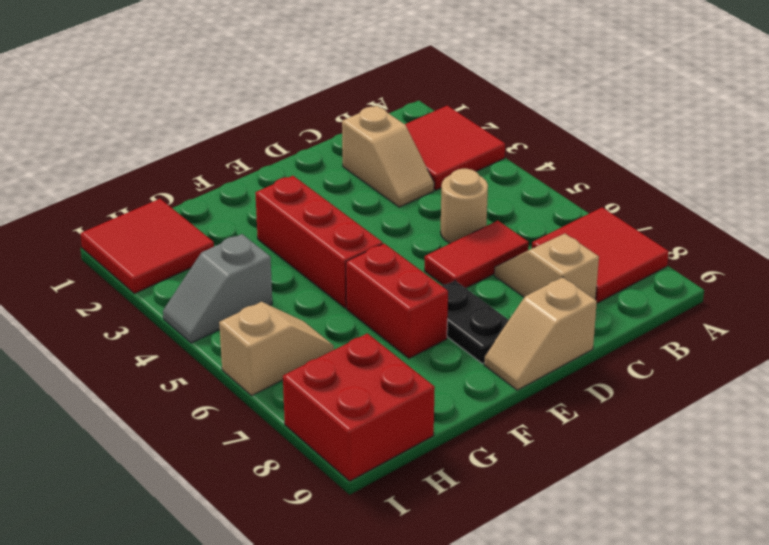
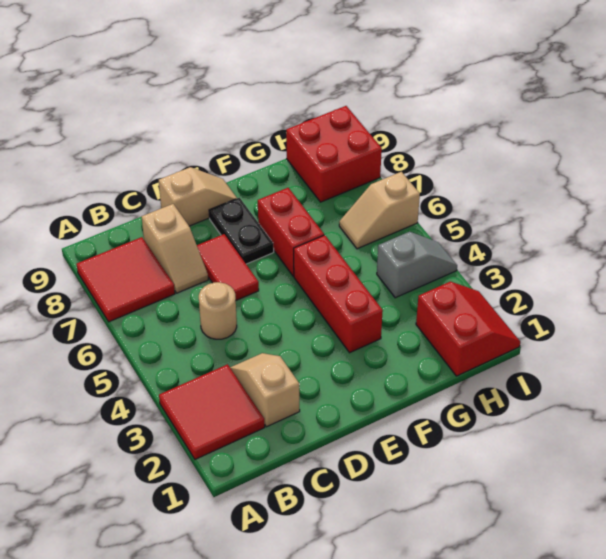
red tile C6:D6 level 1 -> red tile D6:D7 level 1
red tile H1:I2 level 1 -> red slope H1:I2 level 1 top H

